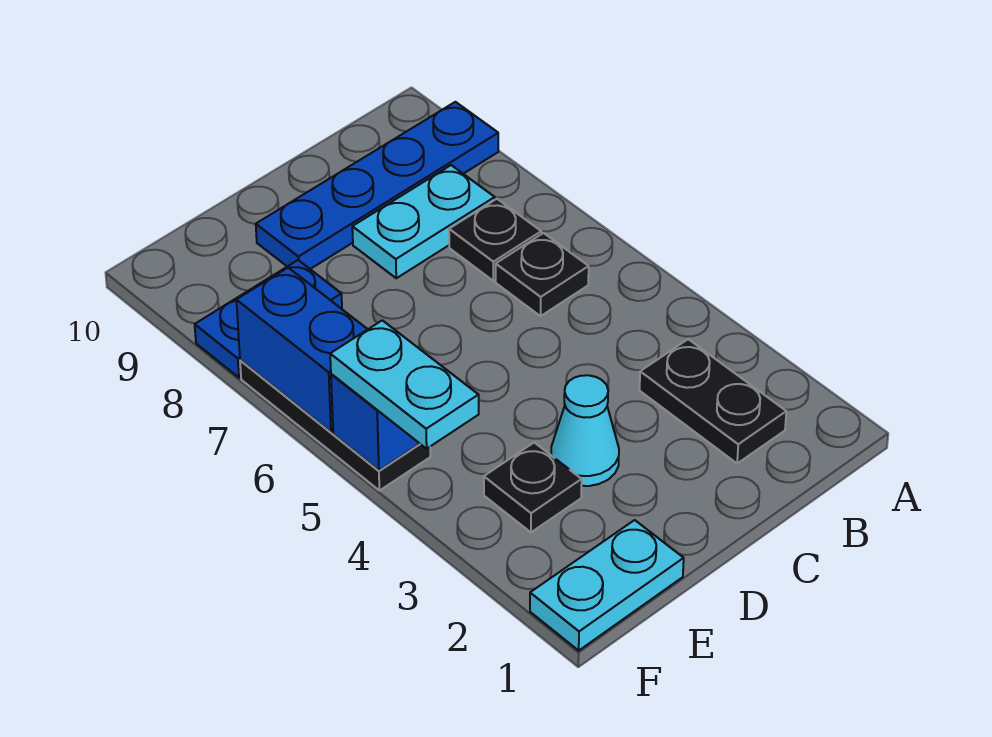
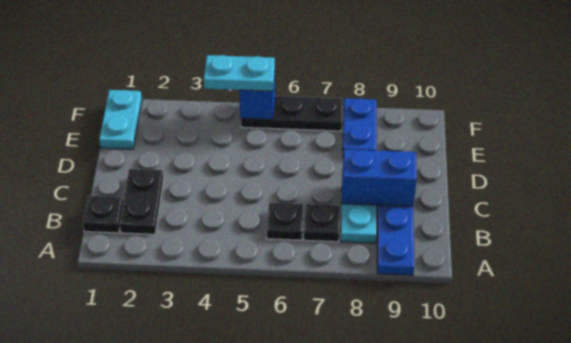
black plate B2:B3 level 1 -> black plate B2:C2 level 1
cyan cone D3 level 1 -> none
black plate E3 level 1 -> black plate B1 level 1
blue brick F6:F7 level 2 -> blue brick C8:C9 level 2

